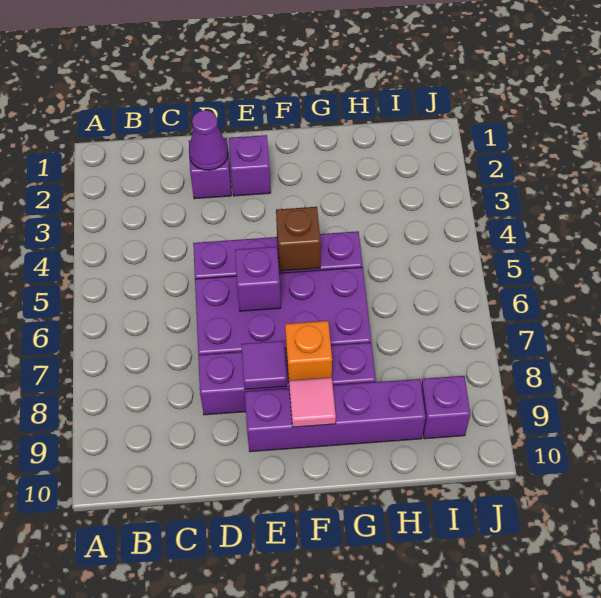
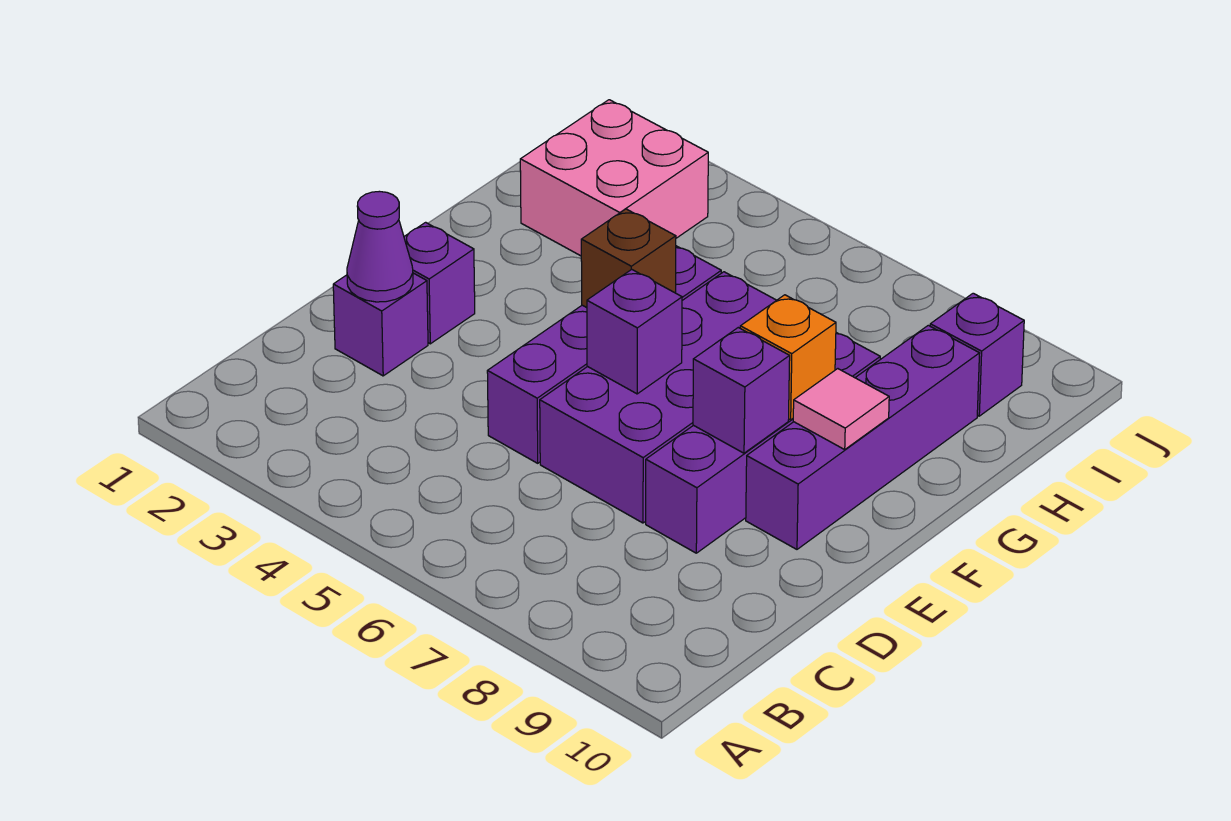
purple tile E8 level 2 -> purple brick E8 level 2
none -> pink brick H2:I3 level 1

